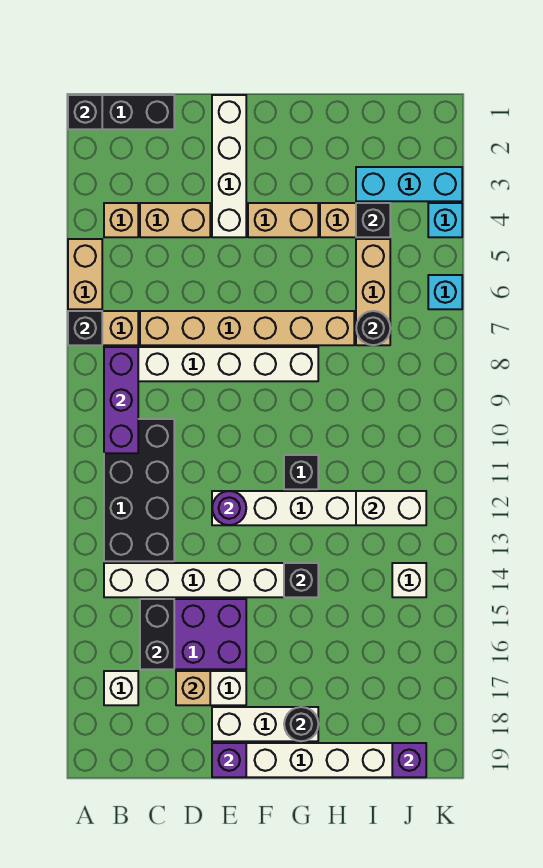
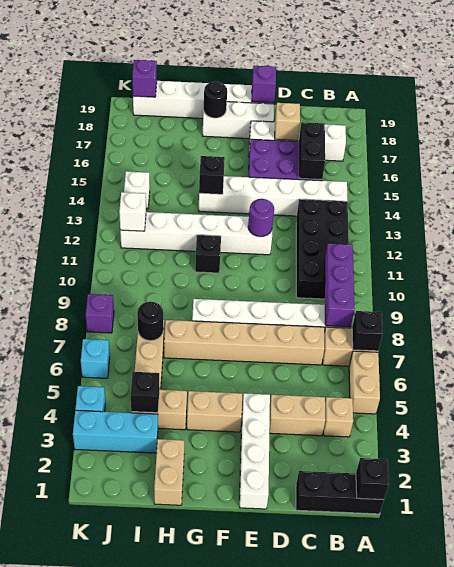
none -> tan brick H1:H2 level 1
white brick I12:J12 level 2 -> white brick J12 level 2
none -> purple brick K8 level 1

